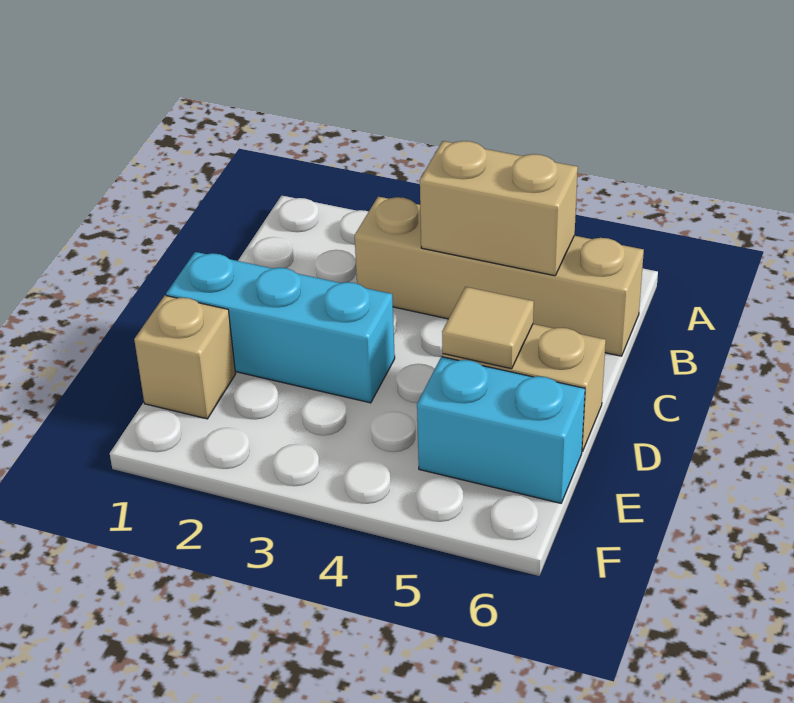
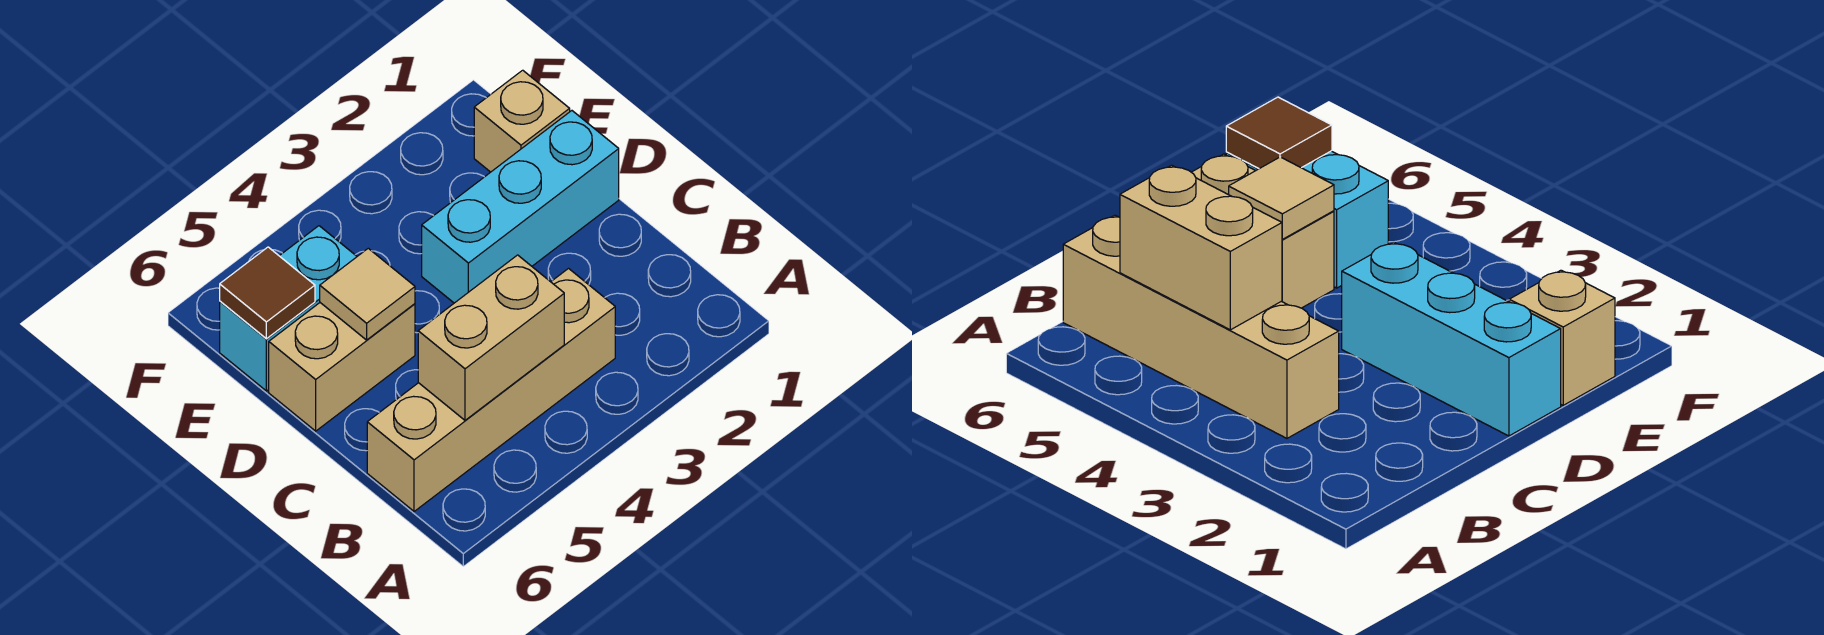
none -> brown tile E6 level 2

